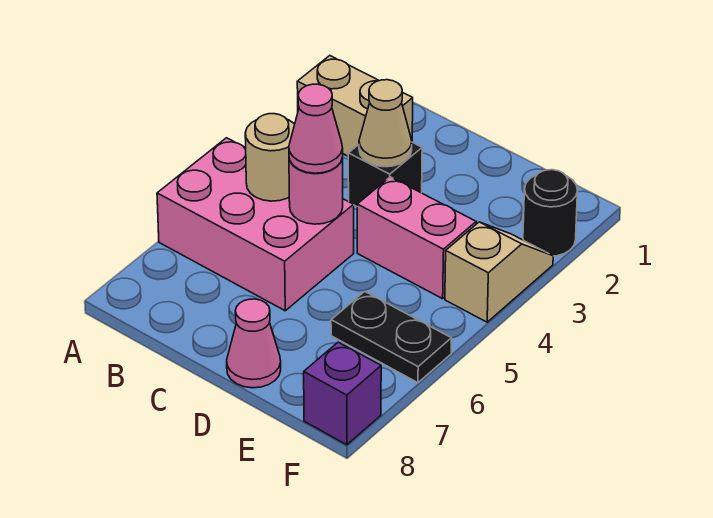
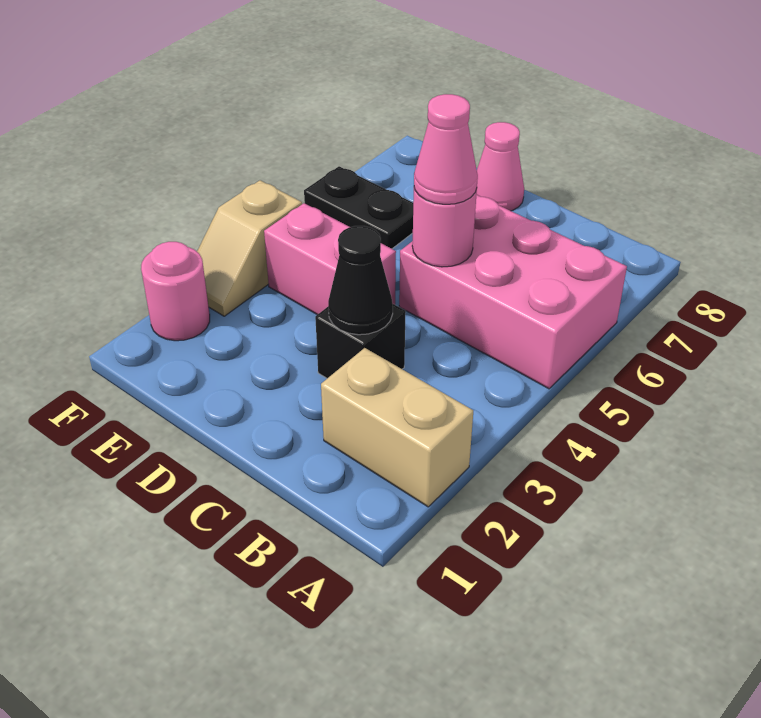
tan round brick B5 level 2 -> none
tan cone C3 level 2 -> black cone C3 level 2
black round brick F2 level 1 -> pink round brick F2 level 1
purple brick F8 level 1 -> none

